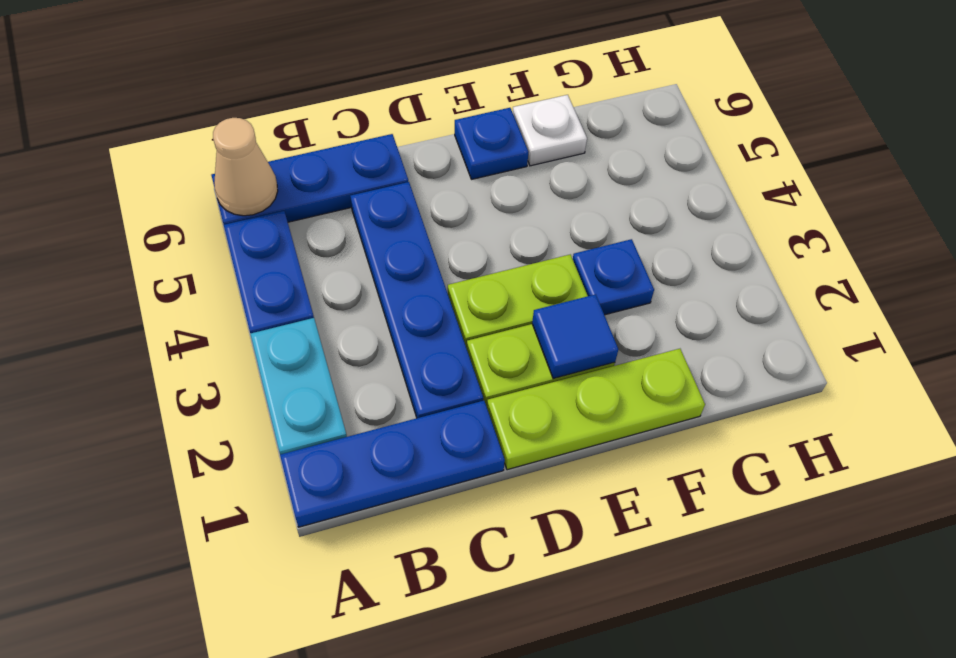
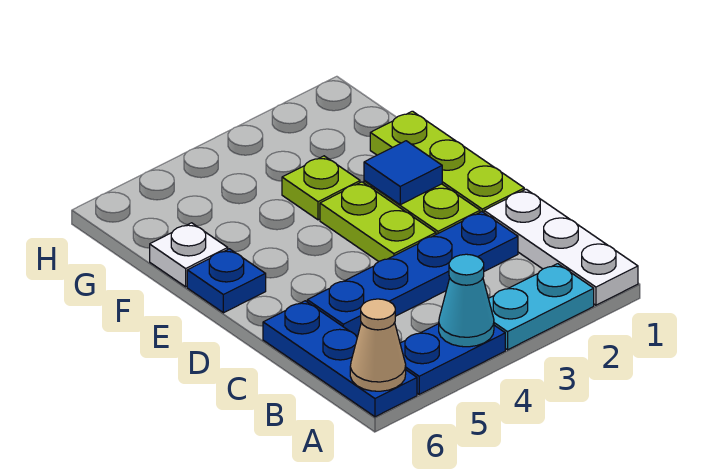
blue plate A1:C1 level 1 -> white plate A1:C1 level 1
none -> cyan cone A4 level 2
blue plate F3 level 1 -> lime plate F3 level 1

